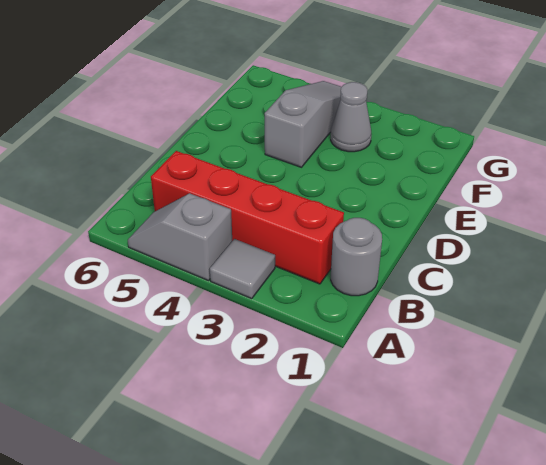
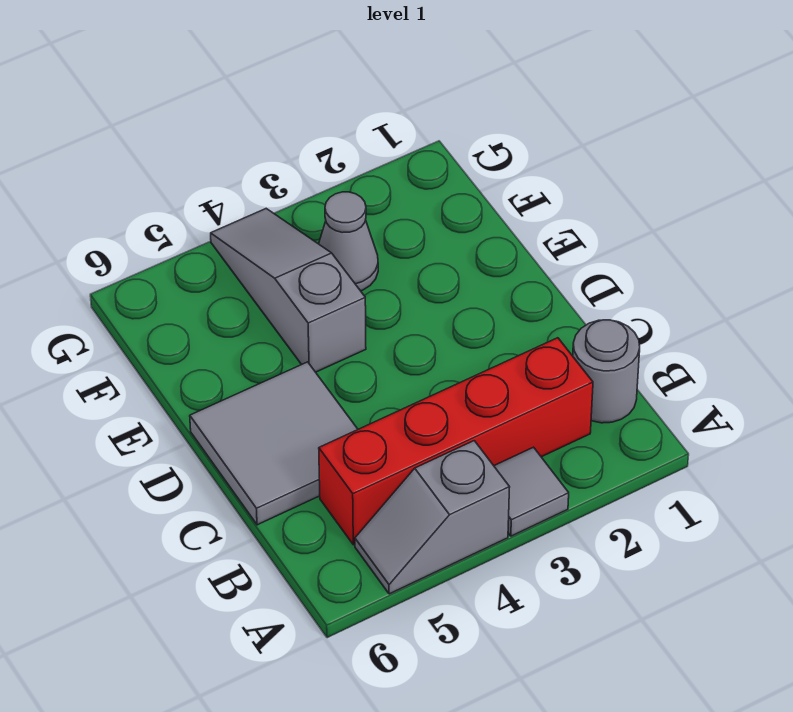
none -> grey tile C5:D6 level 1

